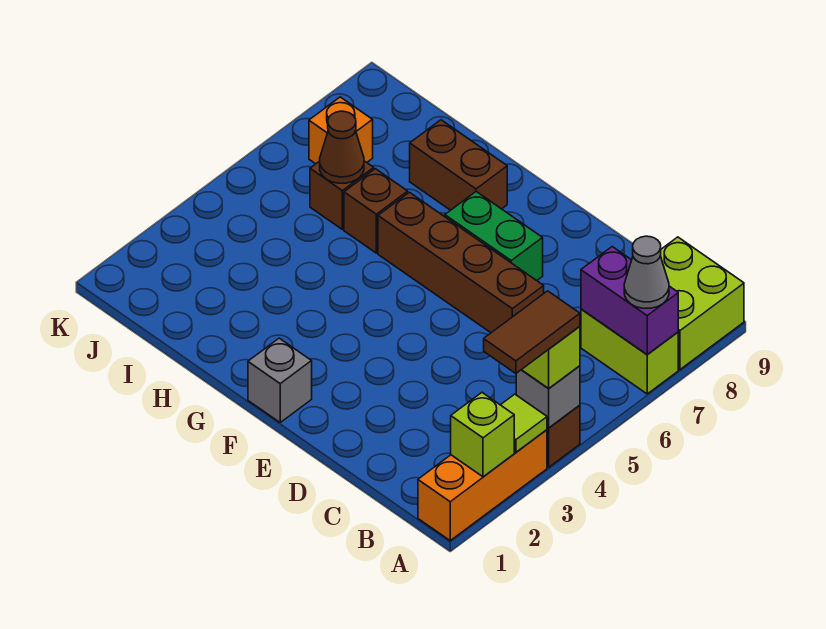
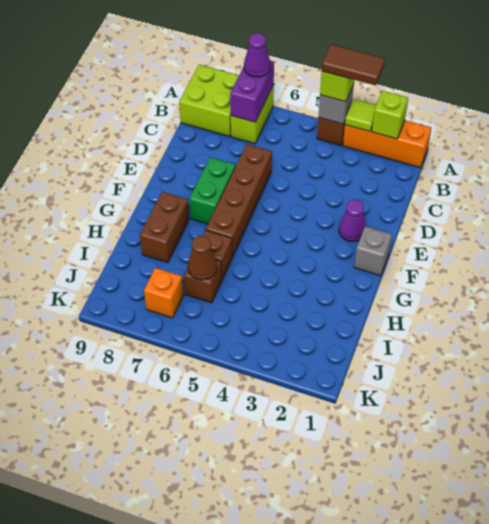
grey cone A7 level 3 -> purple cone A7 level 3
none -> purple cone E2 level 1

